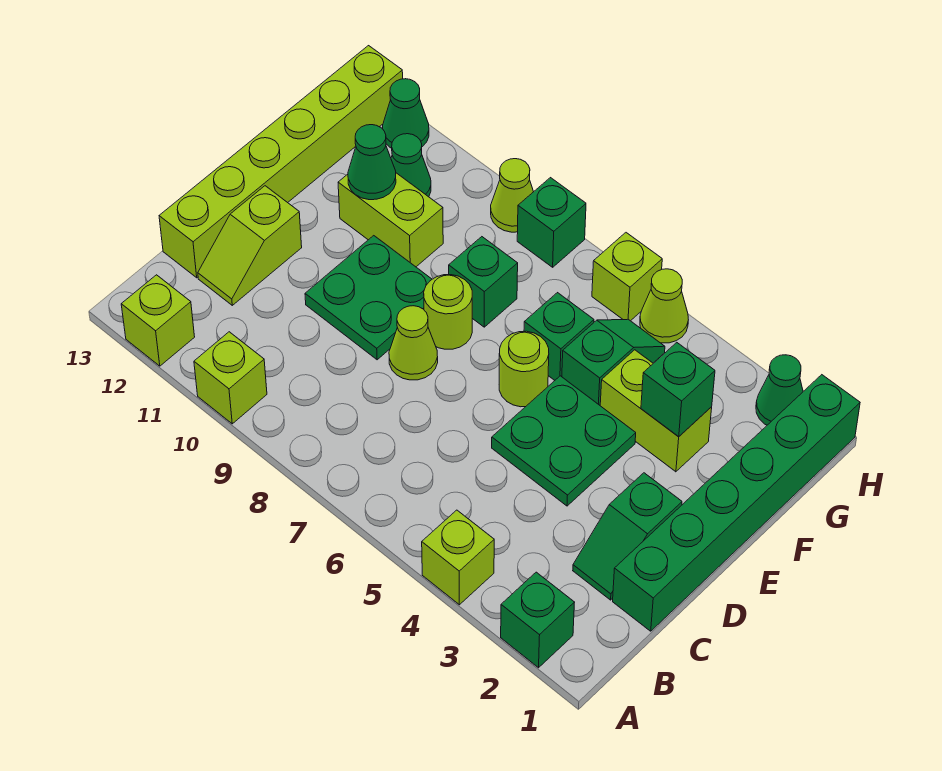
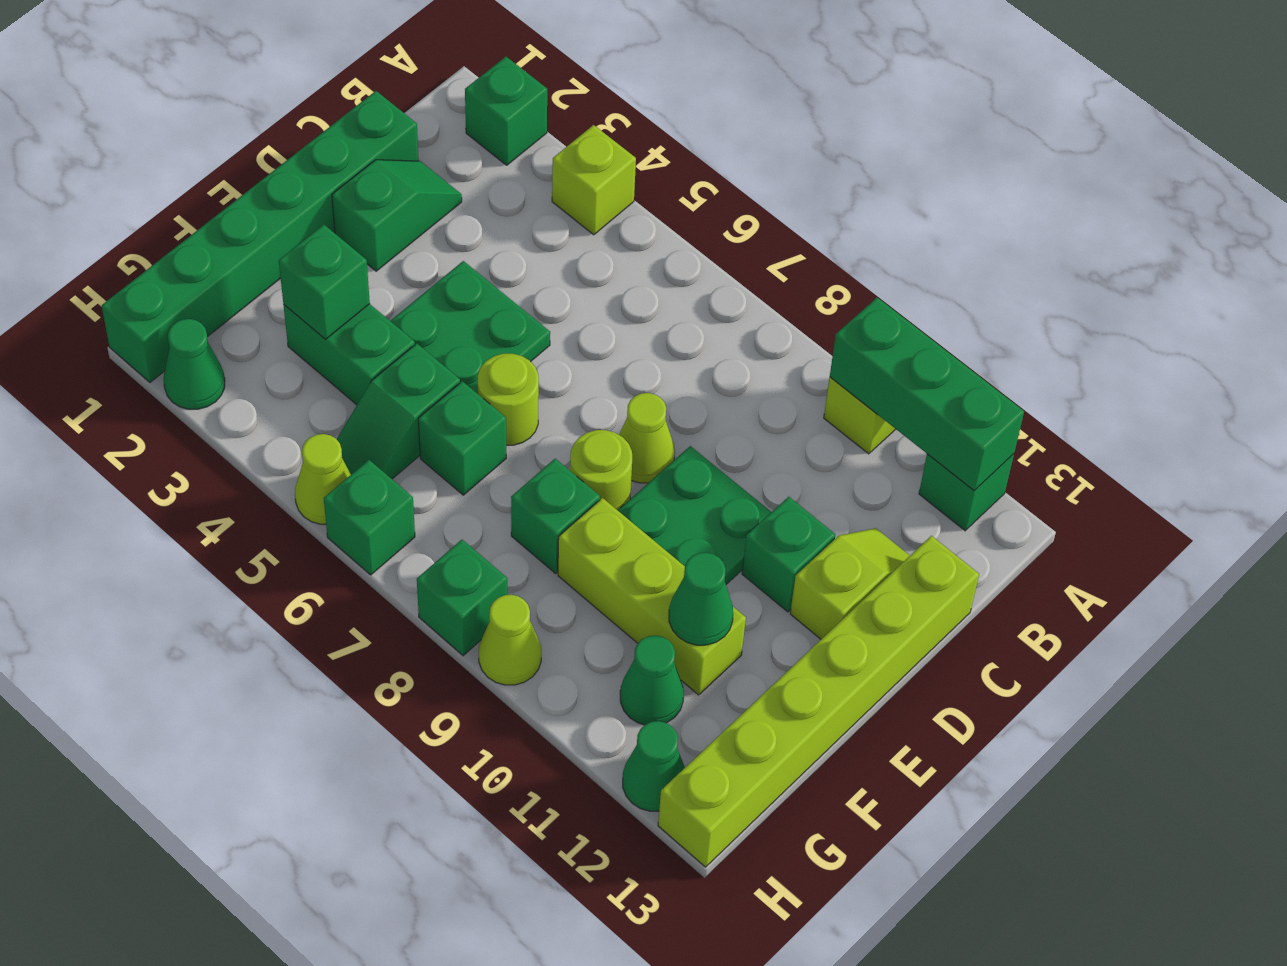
none -> green brick A10:A12 level 2
lime brick A12 level 1 -> green brick A12 level 1
none -> green brick D11 level 1
lime brick F3:F4 level 1 -> green brick F3:F4 level 1
lime brick F10:F11 level 1 -> lime brick F9:F11 level 1
lime brick H6 level 1 -> green brick H6 level 1

